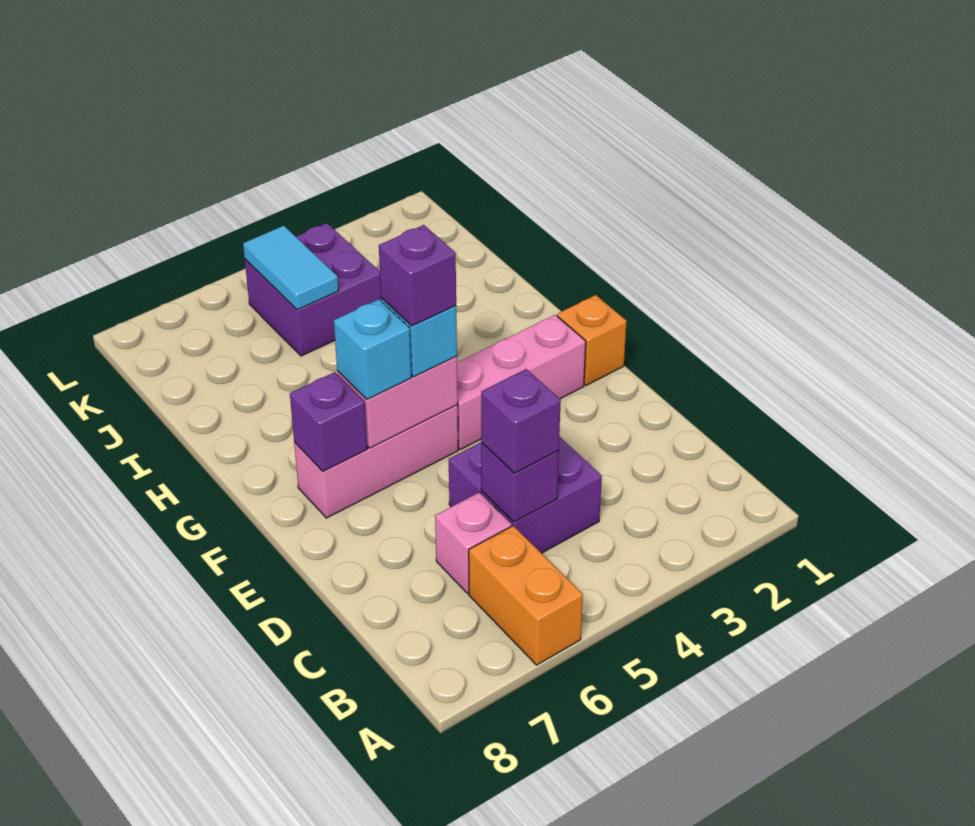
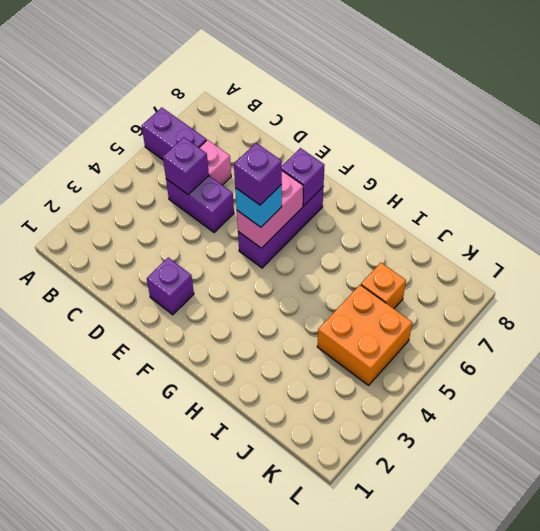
orange brick A6:B6 level 1 -> purple brick A6:B6 level 1
purple brick C4:D5 level 1 -> purple brick C5:D5 level 1
purple brick C5 level 3 -> purple brick E2 level 1
orange brick F1 level 1 -> orange brick J6 level 1
pink brick F2:F4 level 1 -> none
pink brick F5:F7 level 1 -> purple brick F5:F7 level 1
cyan brick F6 level 3 -> none
purple brick J4:K5 level 1 -> orange brick J4:K5 level 1
cyan tile J5:K5 level 2 -> none

